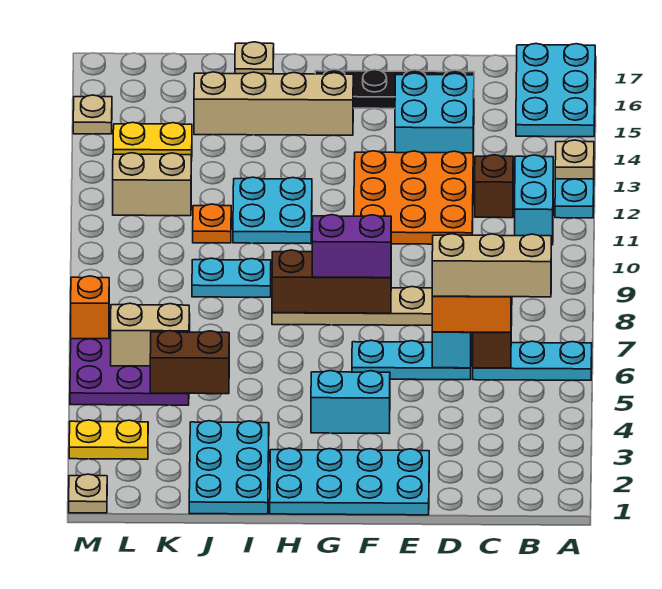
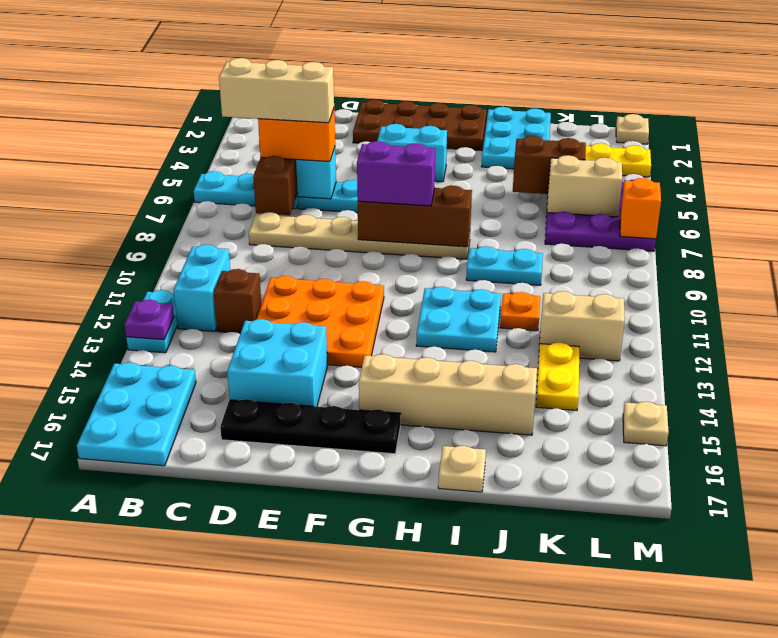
tan plate A13 level 2 -> purple plate A13 level 2
cyan plate E1:H2 level 1 -> brown plate E1:H2 level 1
yellow plate K14:L14 level 1 -> yellow plate K13:K14 level 1

